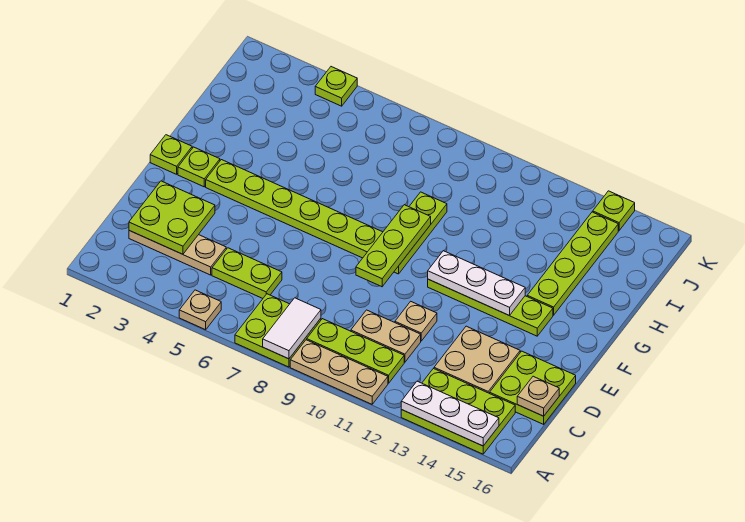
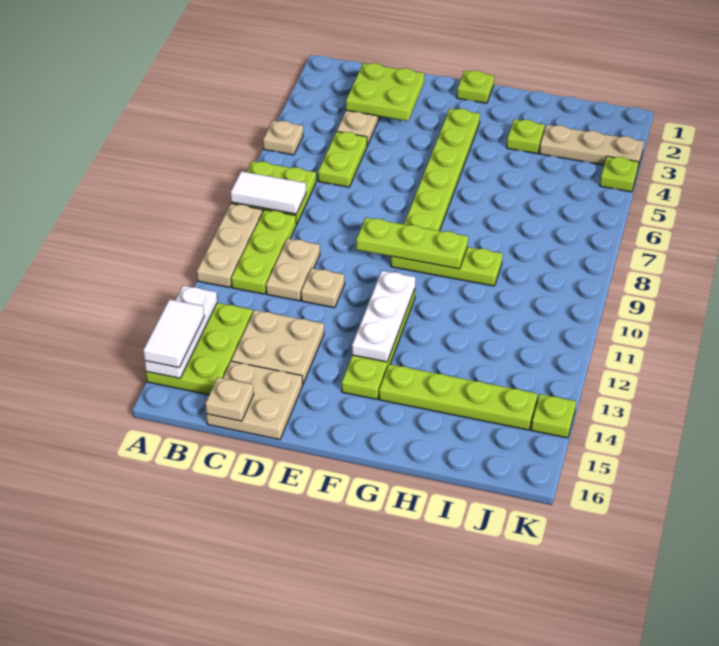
none -> white tile A14:A15 level 3
lime plate C15:D16 level 1 -> tan plate C15:D16 level 1
lime plate F2 level 1 -> lime plate H3 level 1
none -> tan plate I3:K3 level 1

